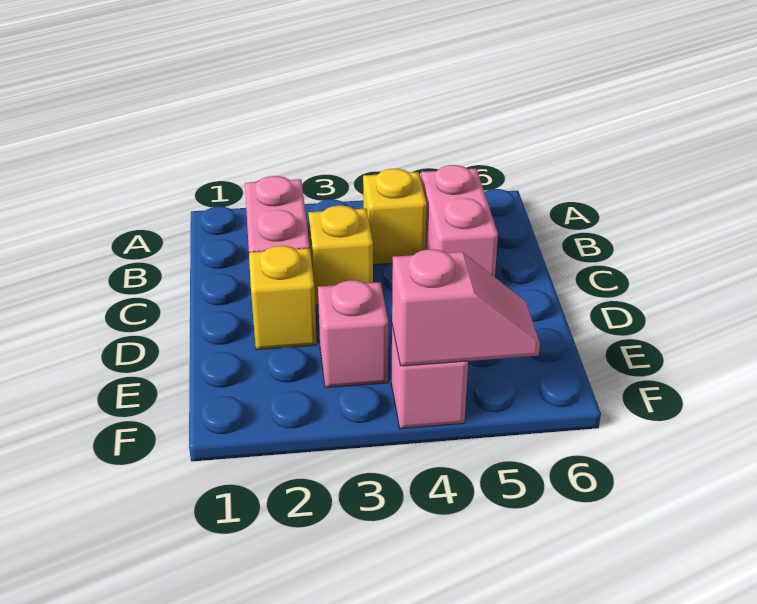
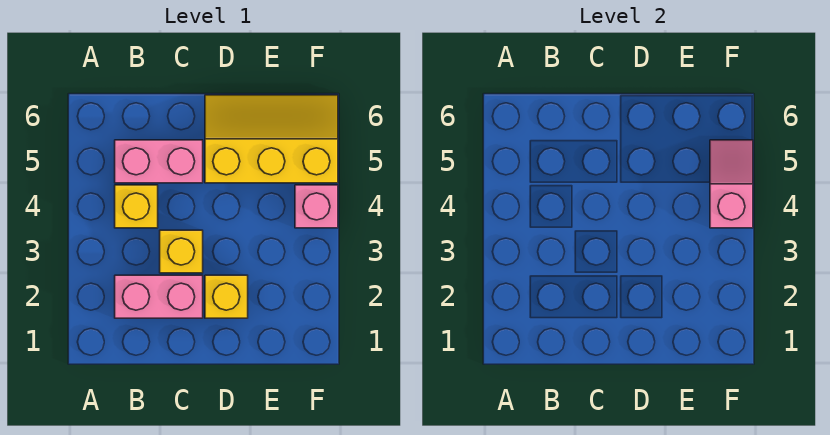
none -> yellow slope D5:F6 level 1 top 5
pink brick E3 level 1 -> none

